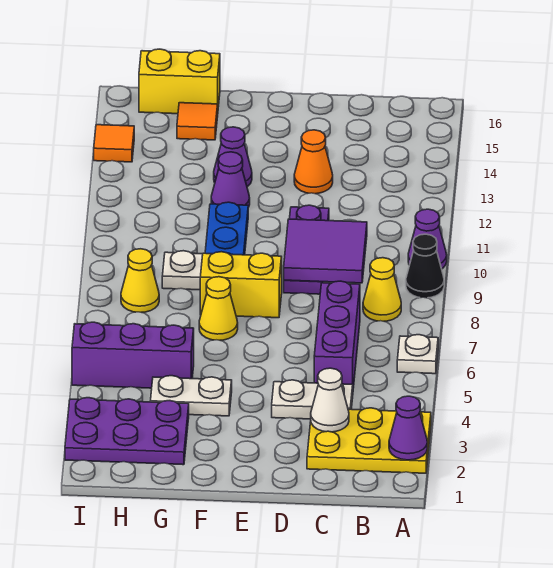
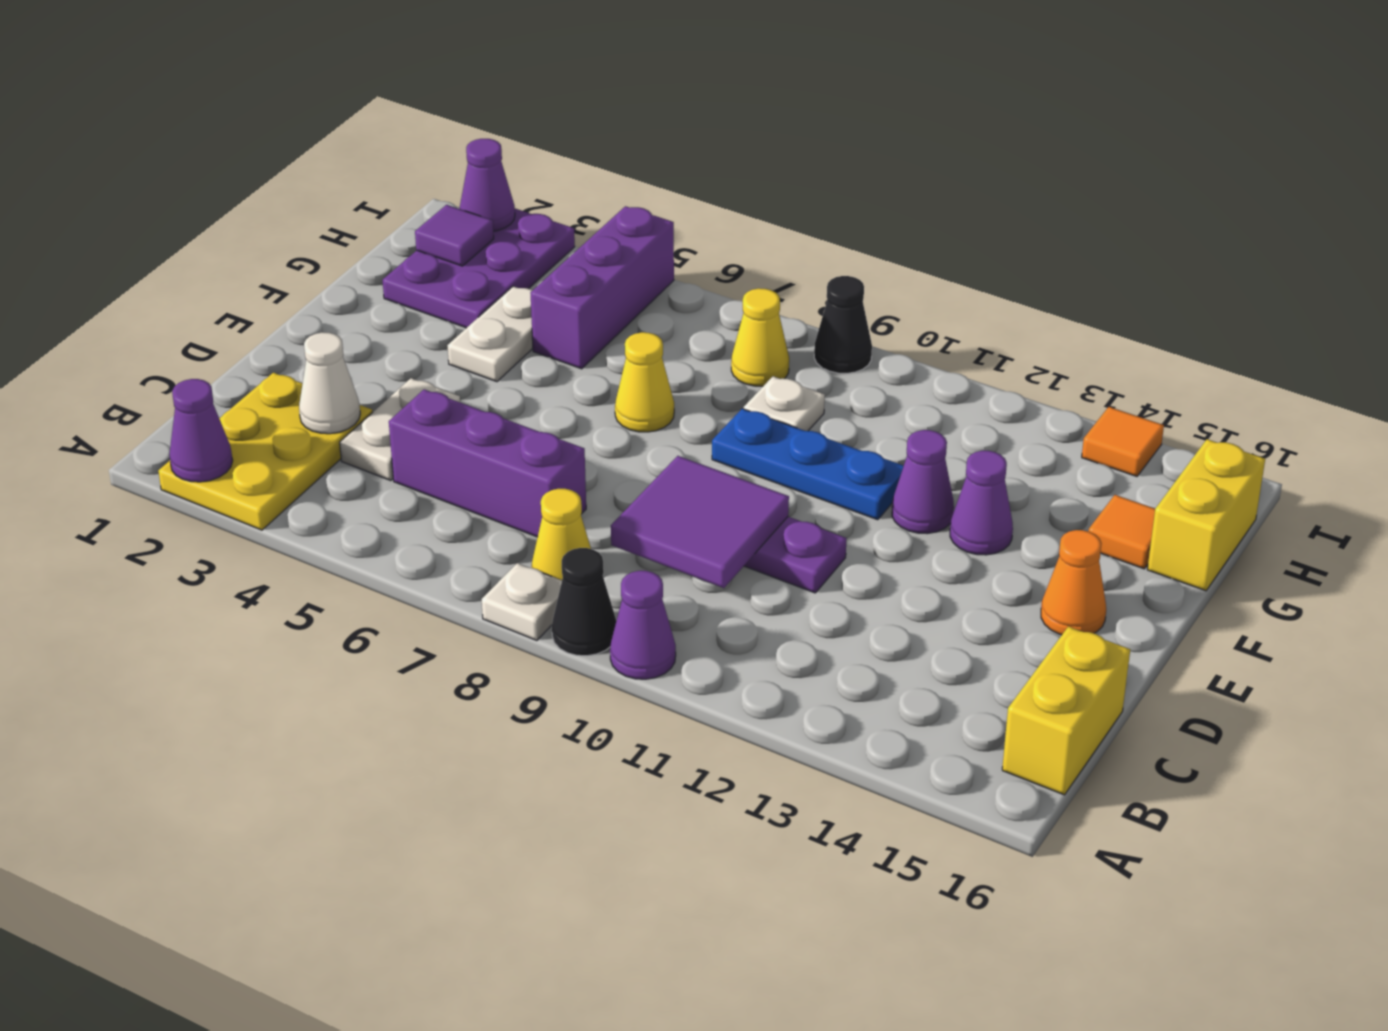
white plate A6 level 1 -> white plate A8 level 1
orange cone D13 level 1 -> orange cone E15 level 1
yellow brick E8:F8 level 1 -> yellow brick B16:C16 level 1
none -> purple tile H2 level 2
none -> purple cone I2 level 2
none -> black cone I9 level 1

